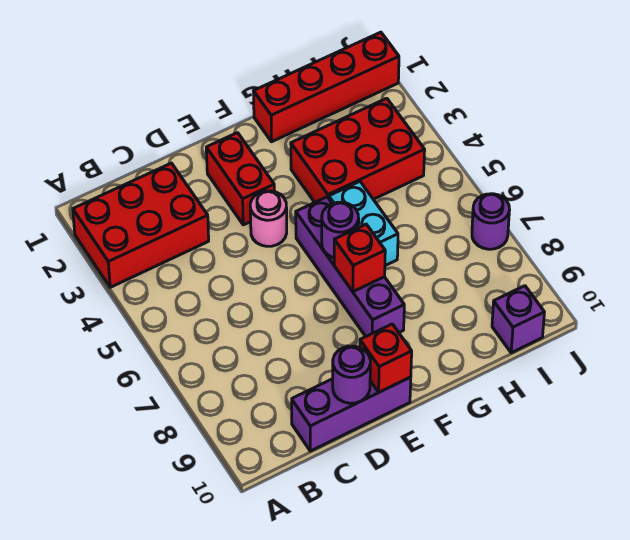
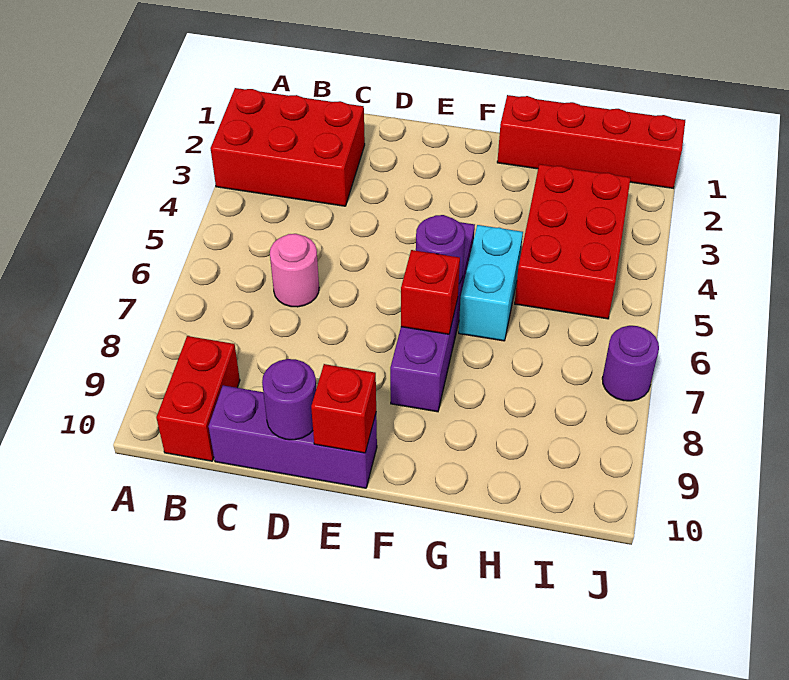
red brick E2:E3 level 1 -> red brick B9:B10 level 1
pink round brick E4 level 1 -> pink round brick C6 level 1
red brick G3:I4 level 1 -> red brick H3:I5 level 1
purple brick I10 level 1 -> none

